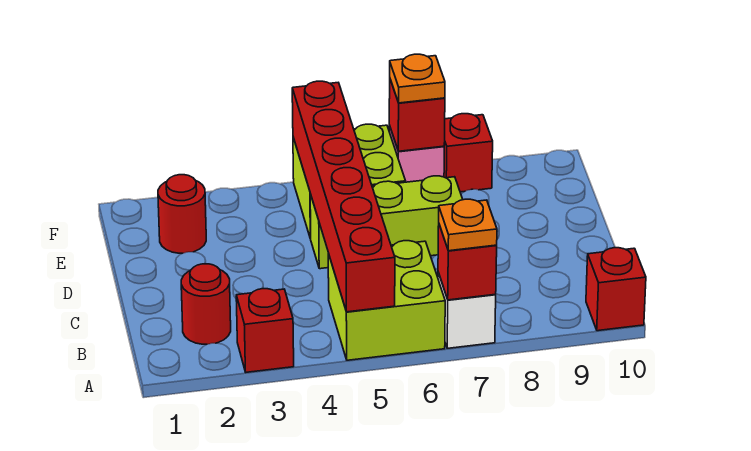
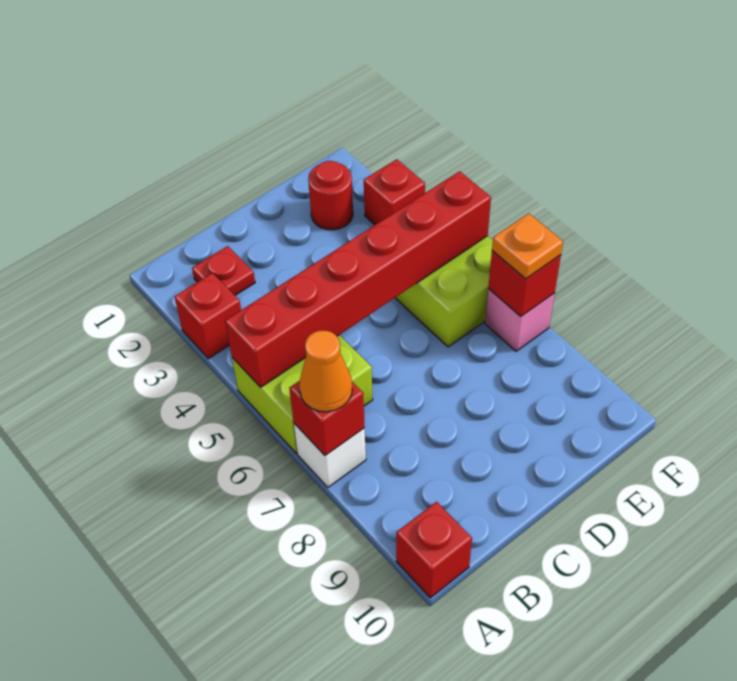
orange plate A7 level 3 -> orange cone A7 level 3
red round brick B2 level 1 -> red plate B2 level 1
lime brick D5:D7 level 1 -> none
red brick F8 level 1 -> red brick F3 level 1

